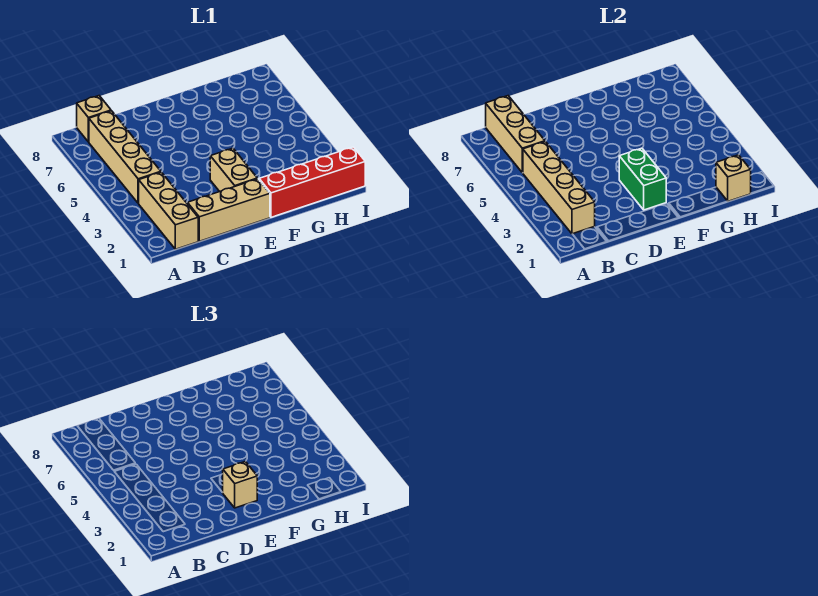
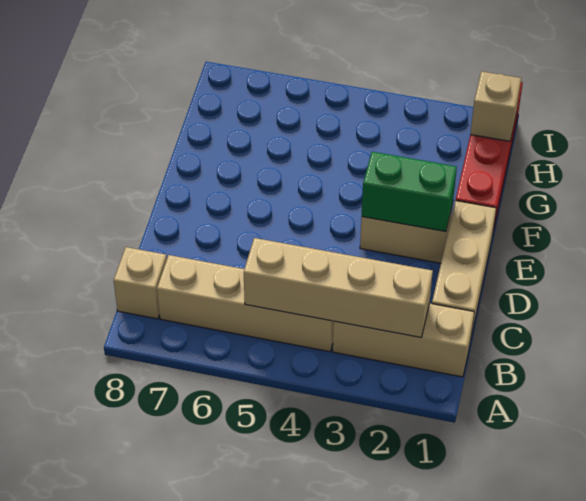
tan brick B6:B8 level 2 -> none
tan brick E2 level 3 -> none

